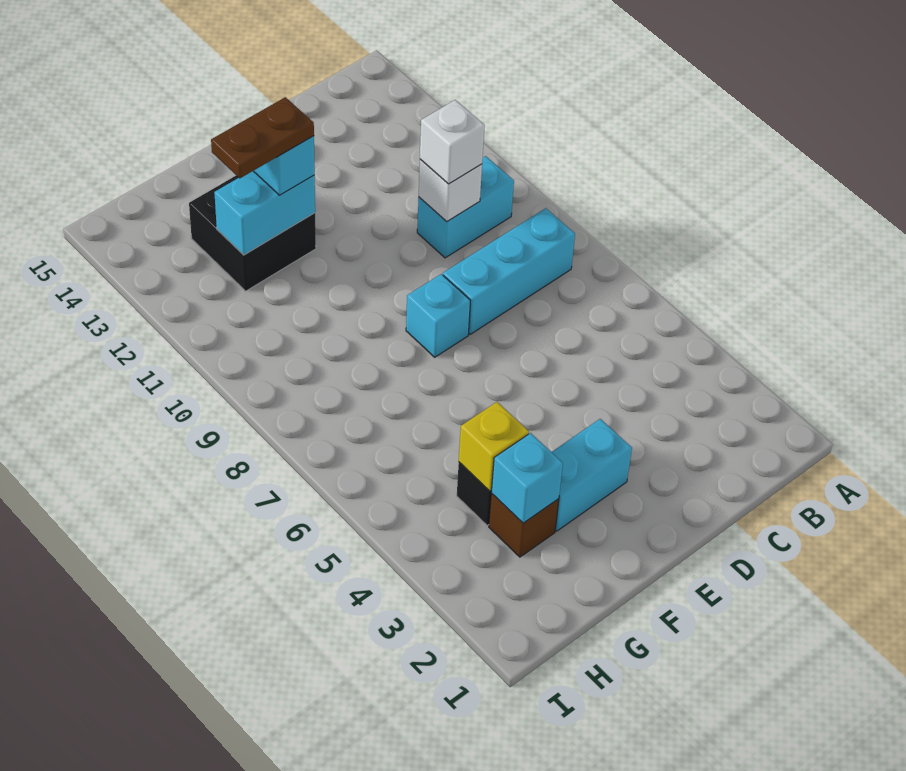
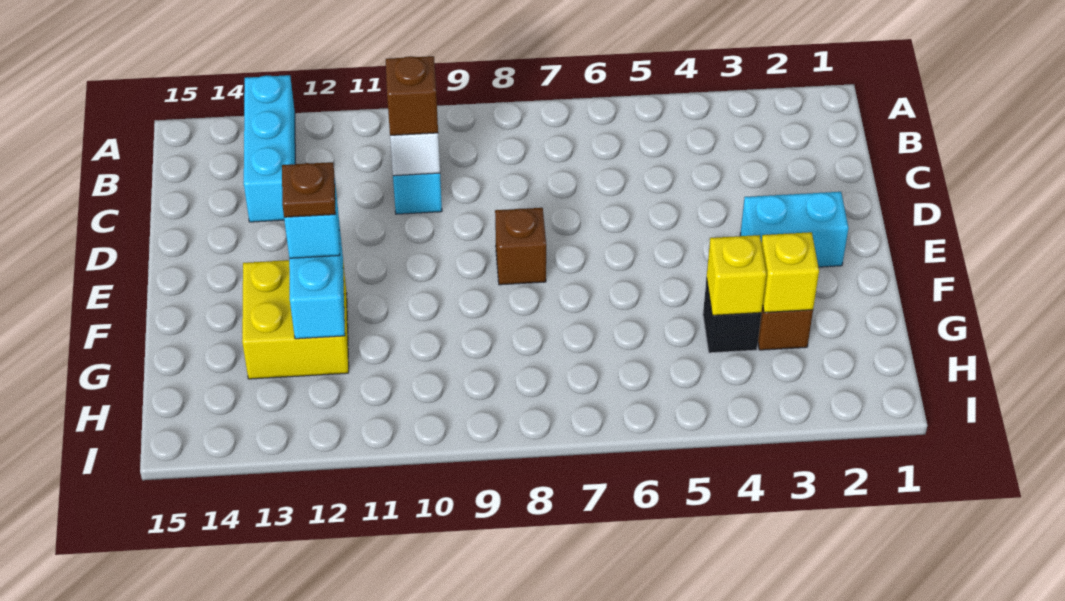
cyan brick B8:D8 level 1 -> cyan brick A13:C13 level 1
white brick C10 level 3 -> brown brick C10 level 3
cyan brick E3:F3 level 1 -> cyan brick E2:E3 level 1
cyan brick E8 level 1 -> brown brick E8 level 1
black brick F12:G13 level 1 -> yellow brick F12:G13 level 1
brown plate F12:G12 level 4 -> brown plate F12 level 4
cyan brick G3 level 2 -> yellow brick G3 level 2

